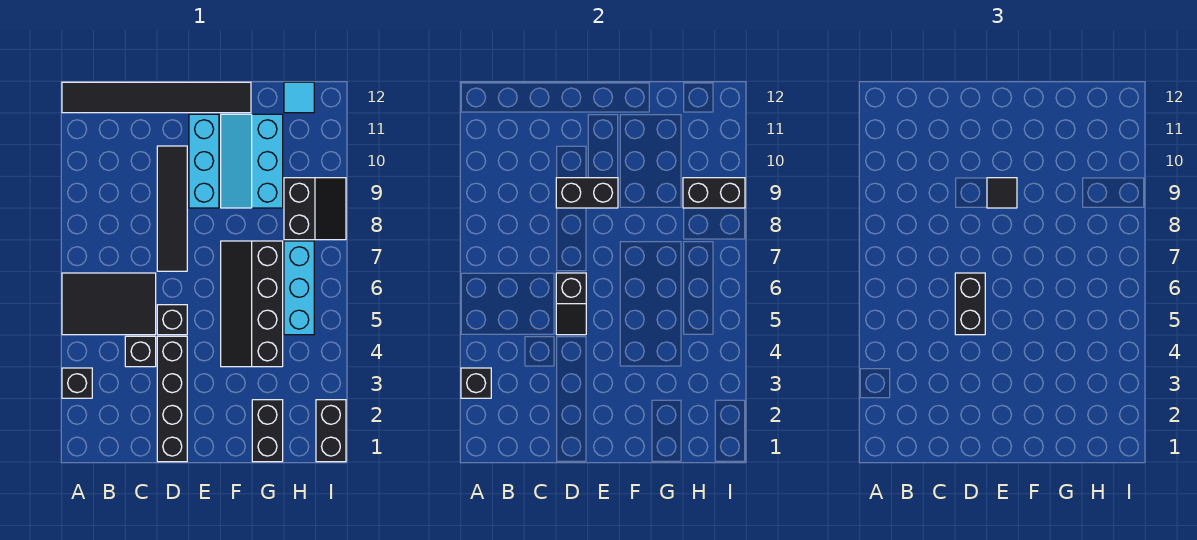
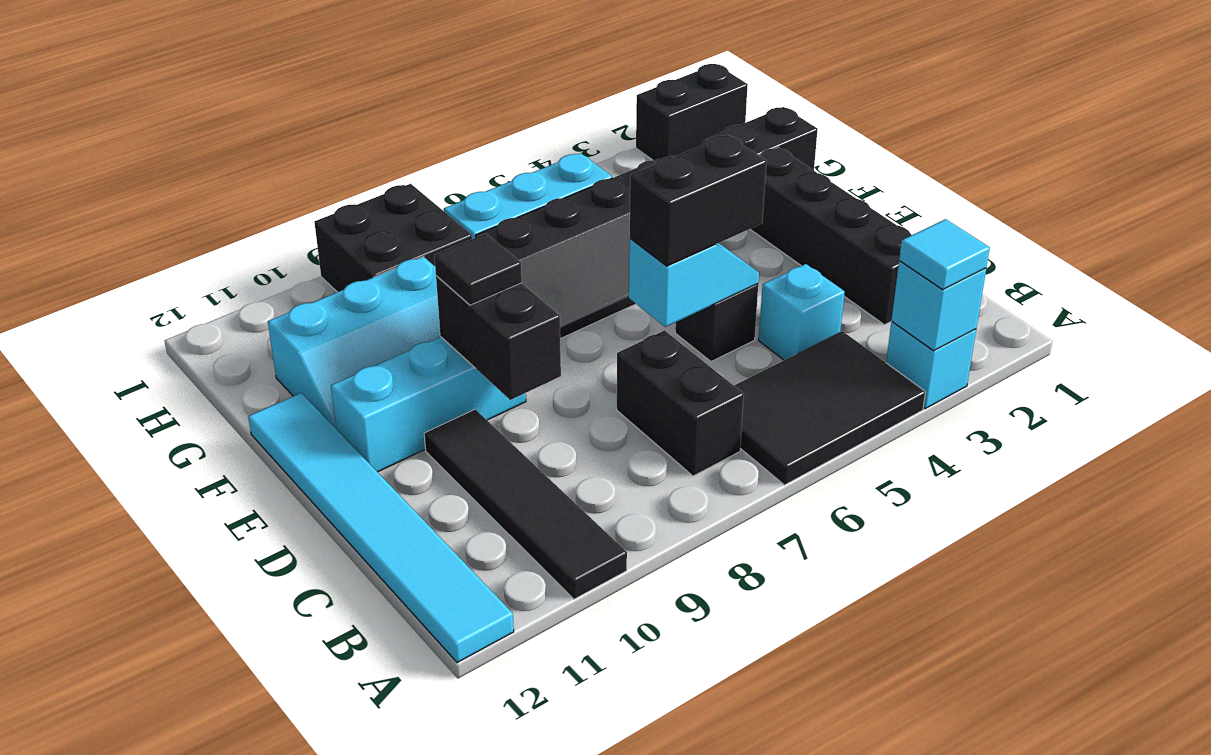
black brick A3 level 1 -> cyan brick A3 level 1
black brick A3 level 2 -> cyan brick A3 level 2
black tile A5:C6 level 1 -> black tile A4:B6 level 1
black tile A12:F12 level 1 -> cyan tile A12:F12 level 1
black brick C4 level 1 -> cyan brick C4 level 1
black brick D1:D4 level 1 -> black brick C2:F2 level 1
black slope D5:D6 level 2 top 6 -> cyan slope D5:D6 level 2 top 6
black tile D7:D10 level 1 -> black tile A10:D10 level 1
black slope H8:I9 level 1 top H -> black brick H8:I9 level 1
black brick H9:I9 level 2 -> black brick B7:C7 level 1
cyan tile H12 level 1 -> cyan tile A3 level 3

